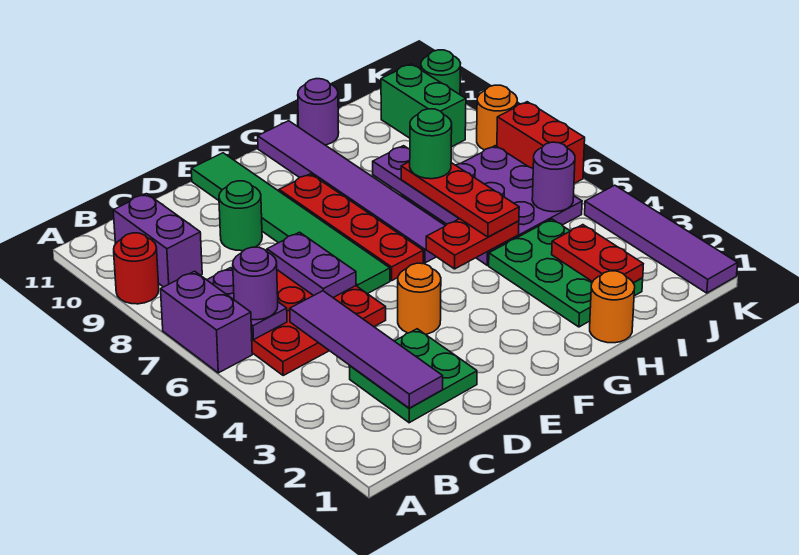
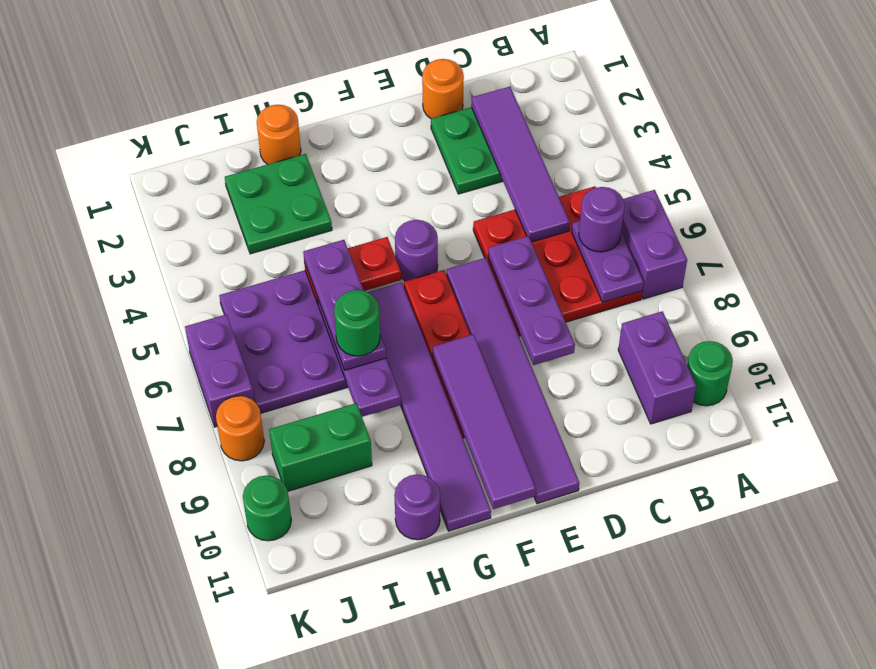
red round brick A9 level 1 -> none
purple plate D6:D7 level 2 -> purple plate D6:D8 level 2
green round brick D9 level 1 -> green round brick A10 level 1
orange round brick E4 level 1 -> orange round brick D1 level 1
green tile E6:E11 level 1 -> purple tile E6:E11 level 1
green plate H2:I4 level 1 -> green plate H2:I3 level 1
red plate H5:H7 level 3 -> purple plate H5:H7 level 3
red plate I2:I3 level 2 -> none
purple round brick J5 level 2 -> purple round brick F5 level 1
green brick J9:J10 level 1 -> green brick I9:J9 level 1
purple tile K1:K4 level 1 -> purple tile F8:F11 level 2
red brick K6:K7 level 1 -> purple brick K6:K7 level 1

